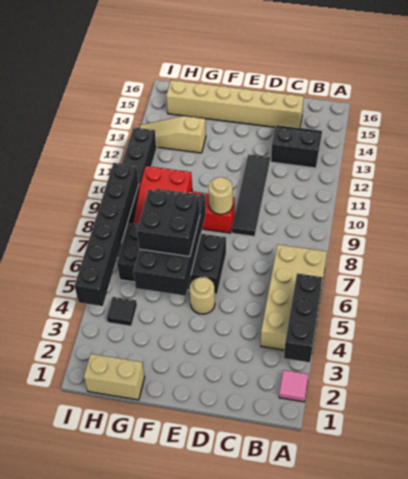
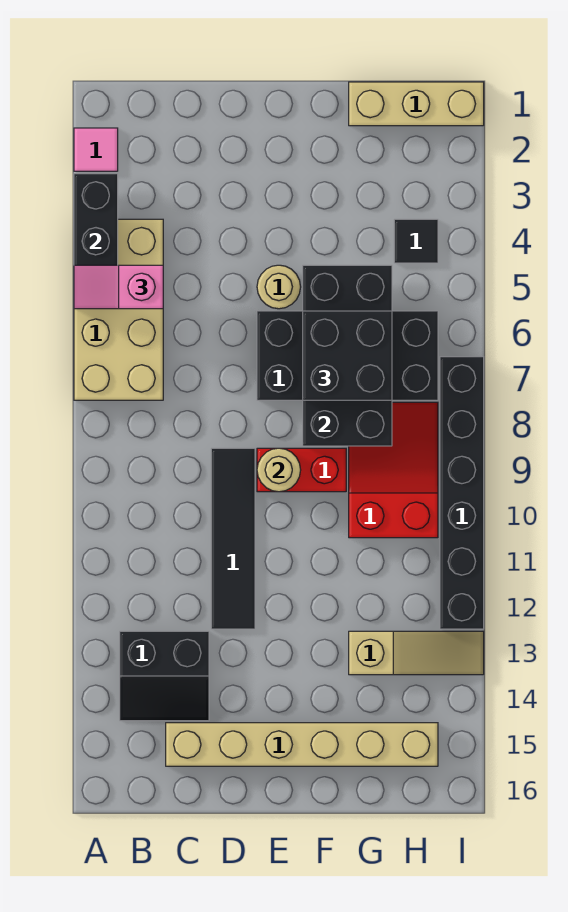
none -> pink slope A5:B5 level 3 top B
tan brick G1:H1 level 1 -> tan brick G1:I1 level 1
black brick I4:I9 level 2 -> none

